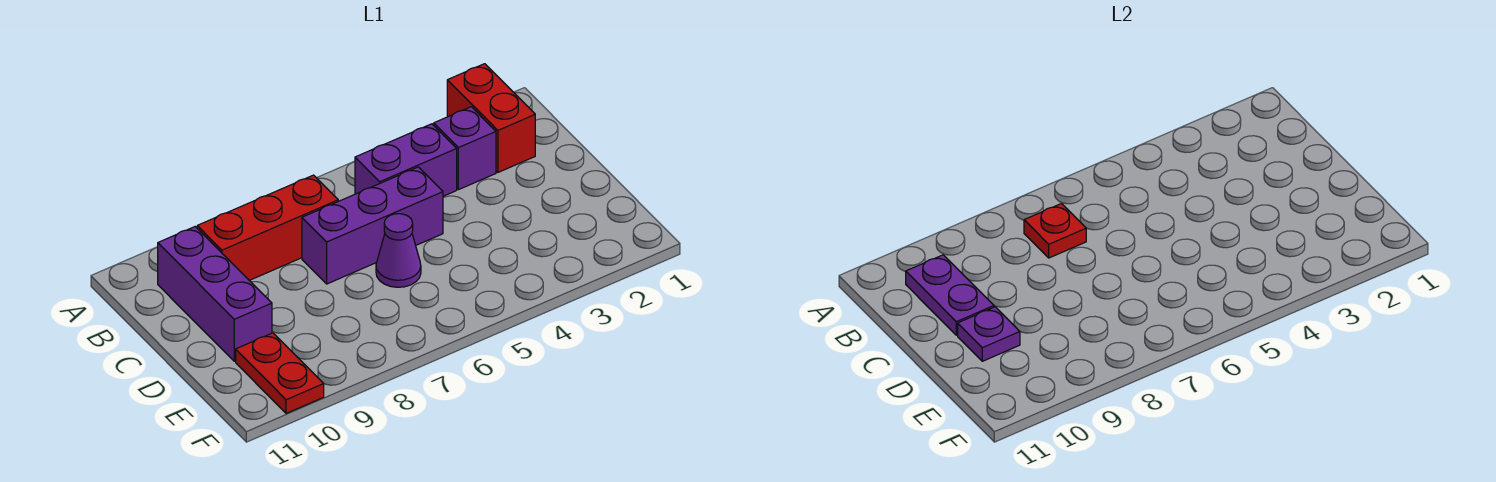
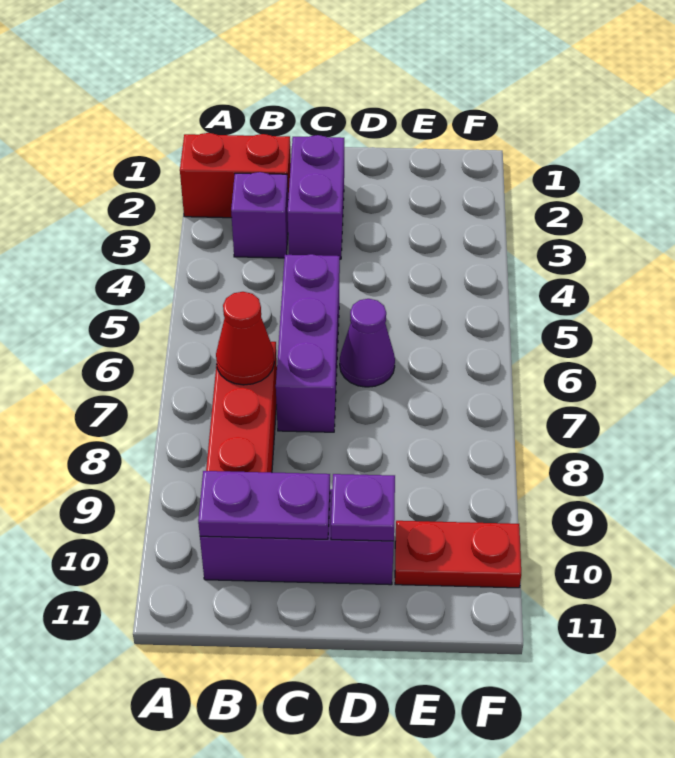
purple brick B4:B5 level 1 -> purple brick C2:C3 level 1
red plate B7 level 2 -> red cone B7 level 2

